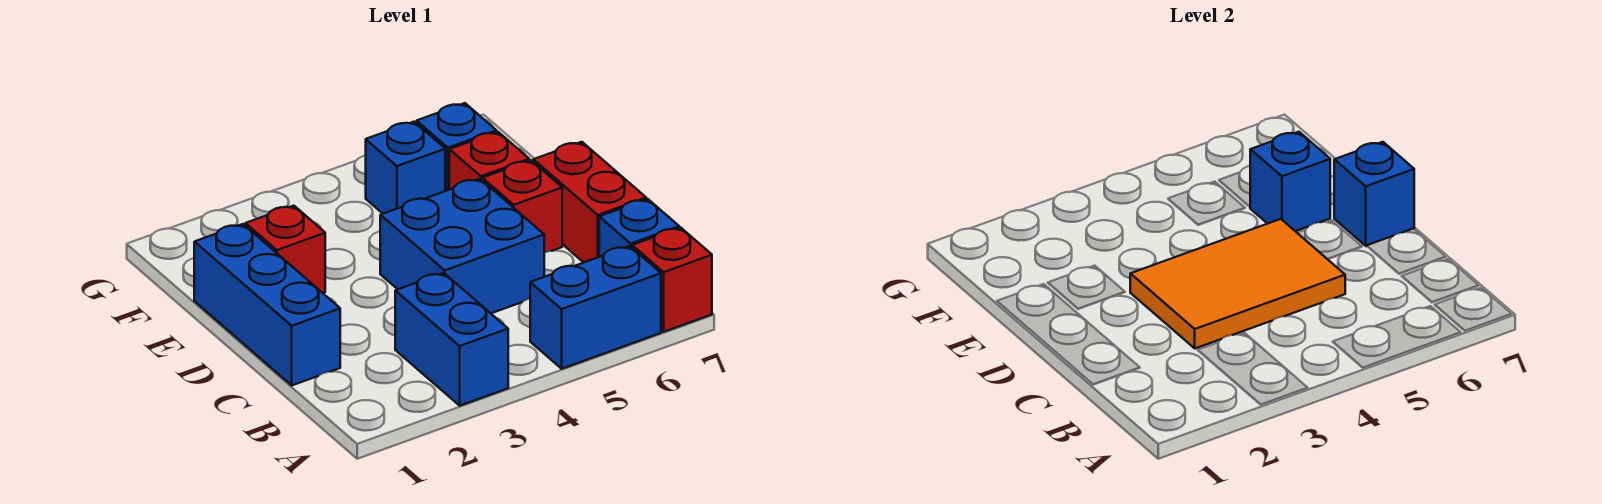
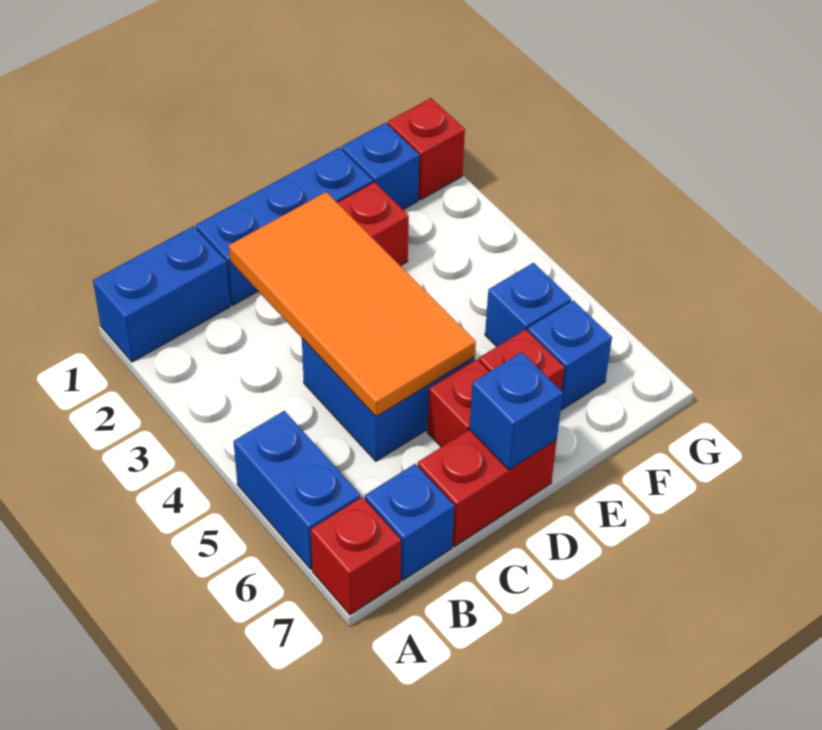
blue brick A3:B3 level 1 -> blue brick A1:B1 level 1
orange tile C3:D5 level 2 -> orange tile C2:D5 level 2
blue brick E6 level 2 -> blue brick F1 level 1
none -> red brick G1 level 1

